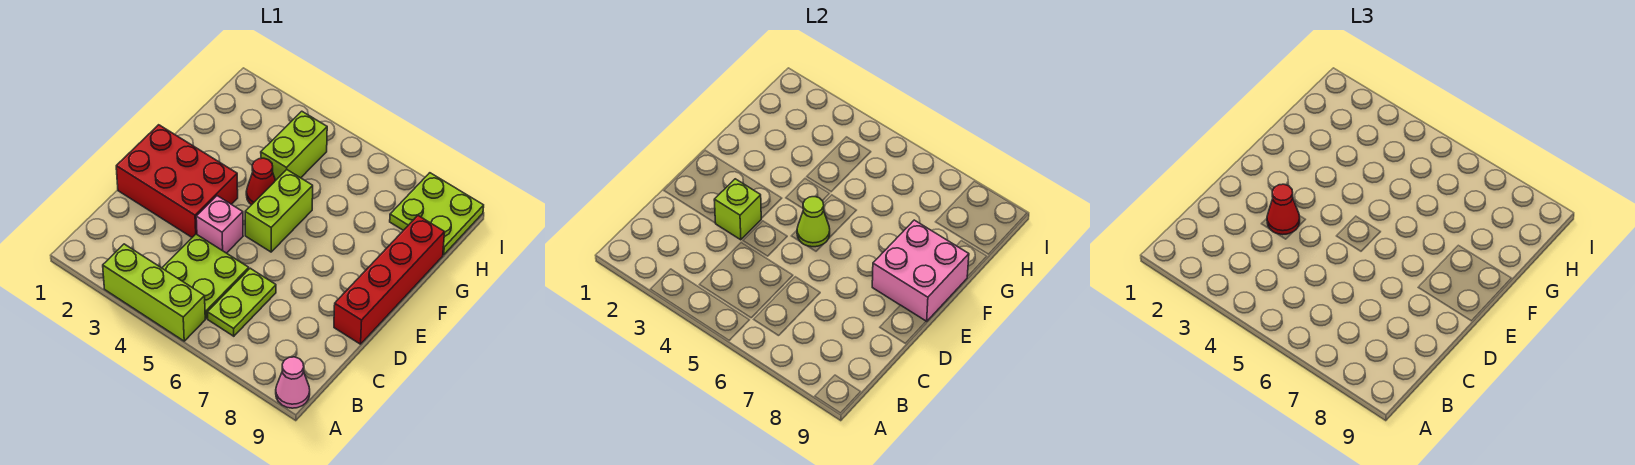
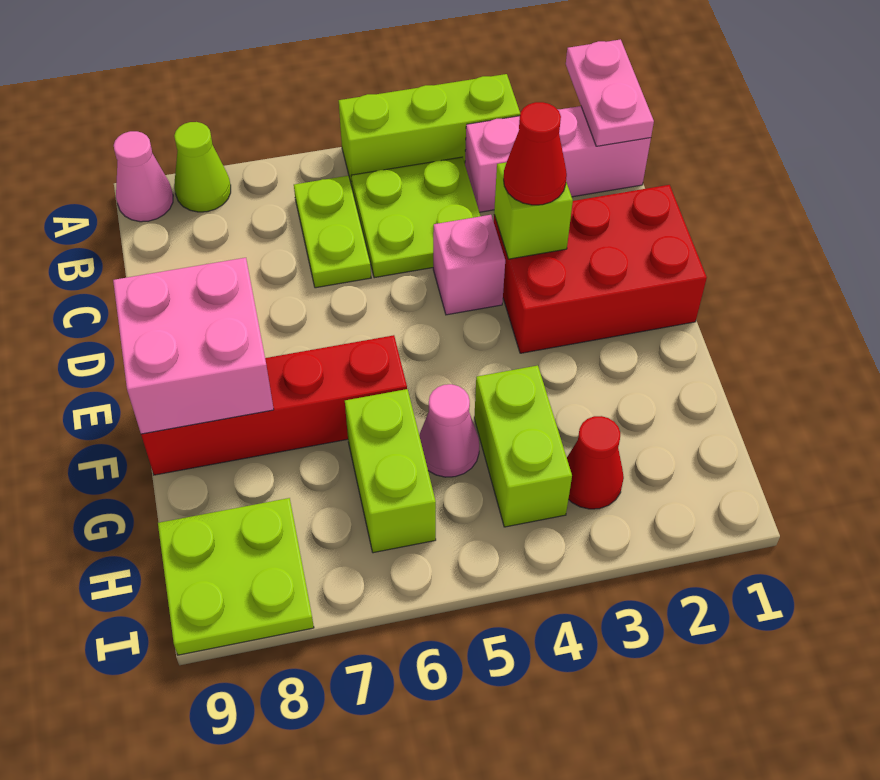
none -> pink plate A1:B1 level 2
none -> pink brick B1:B3 level 1
red brick D9:G9 level 1 -> red brick F6:F9 level 1
lime brick E5:F5 level 1 -> lime brick G6:H6 level 1
lime cone E5 level 2 -> lime cone A8 level 1
red cone F4 level 1 -> red cone H3 level 1
none -> pink cone G5 level 1

